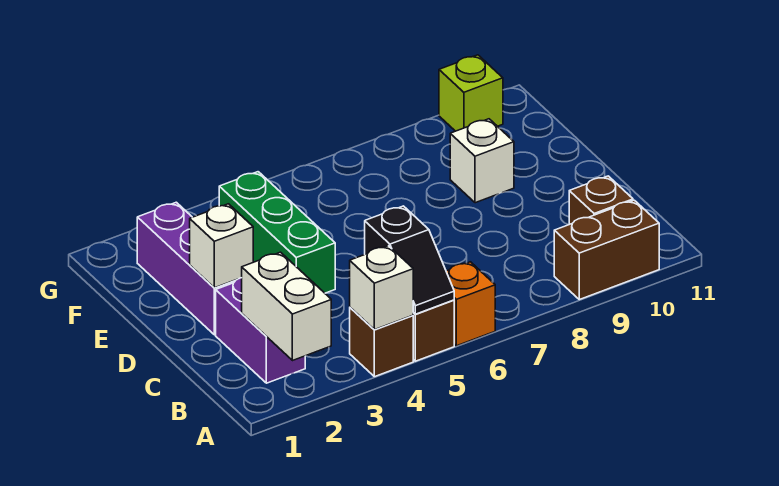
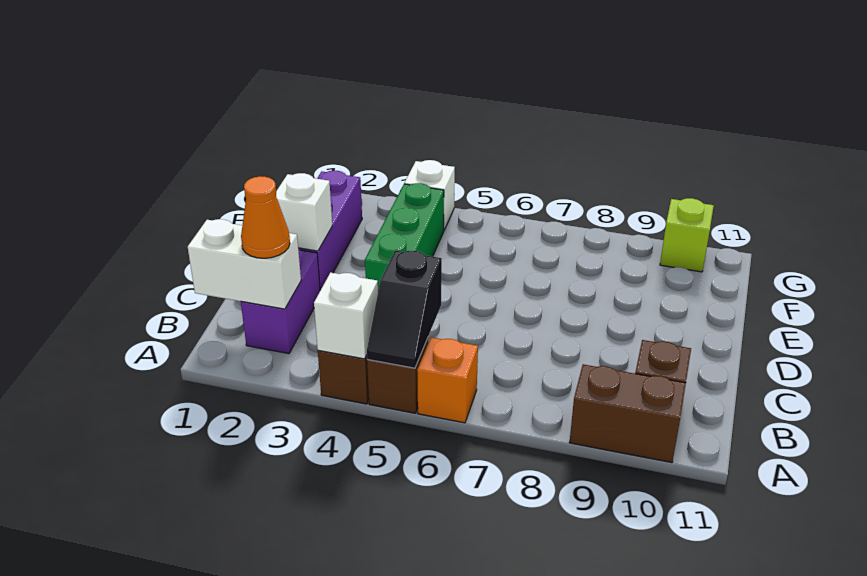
white brick A2:B2 level 2 -> white brick B1:B2 level 2
none -> orange cone B2 level 3
white brick E9 level 1 -> white brick G4 level 1

